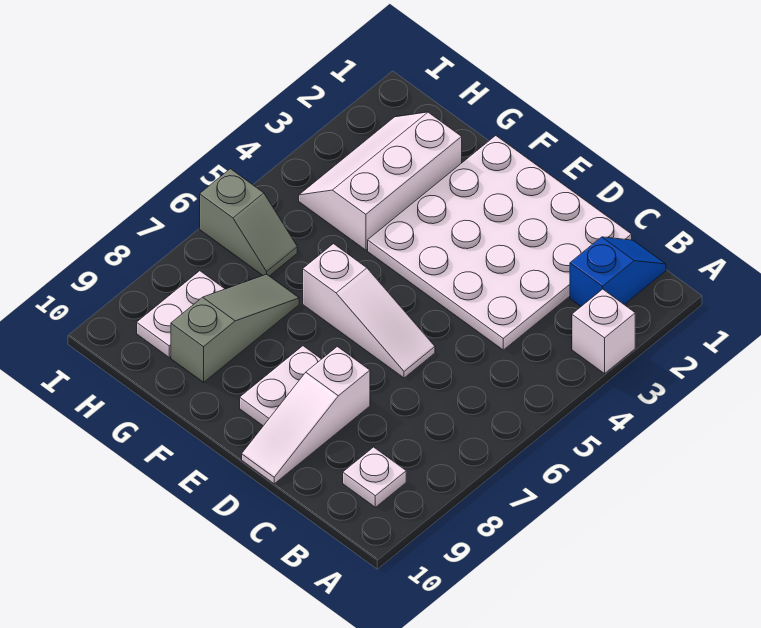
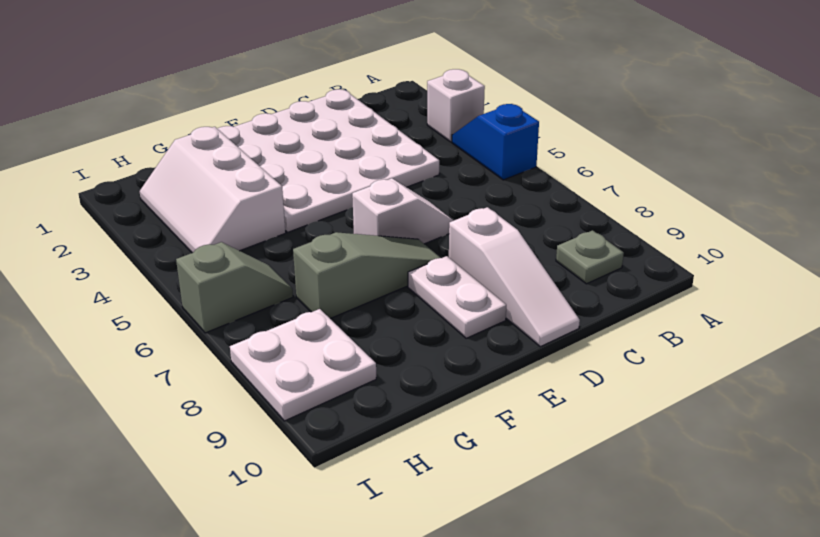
blue slope B1:B2 level 1 top 2 -> blue slope A4:A5 level 1 top 5
white plate B9 level 1 -> grey plate B9 level 1
white slope D6:F6 level 1 top F -> white slope D6:E6 level 1 top E
grey slope G7:G9 level 1 top 9 -> grey slope E7:G7 level 1 top G
white plate H8:H9 level 1 -> white plate H8:I9 level 1

